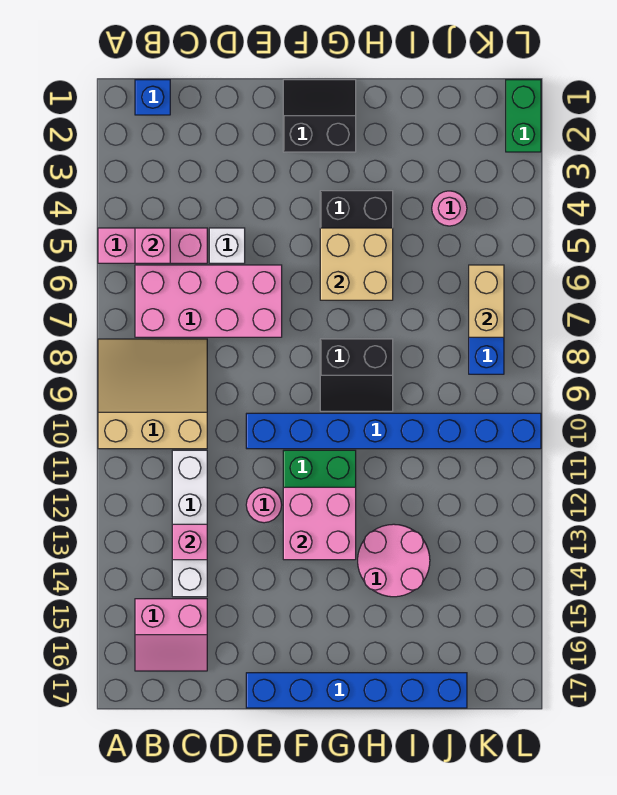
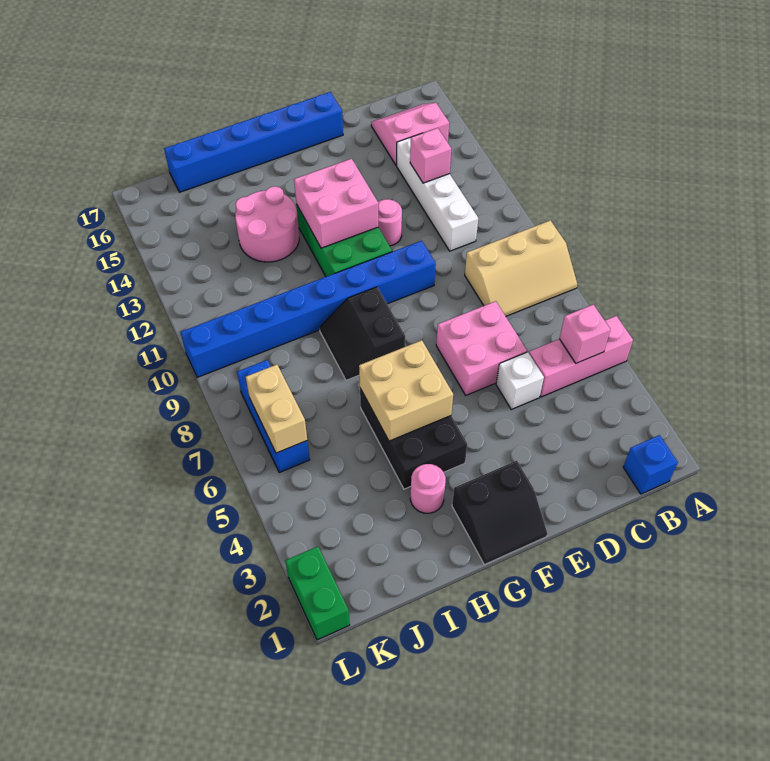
tan slope A8:C10 level 1 top 10 -> tan slope A8:C9 level 1 top 9
pink brick B6:E7 level 1 -> pink brick D6:E7 level 1
black slope G8:H9 level 1 top 8 -> black slope G8:H9 level 1 top G
pink round brick J4 level 1 -> pink round brick H3 level 1

